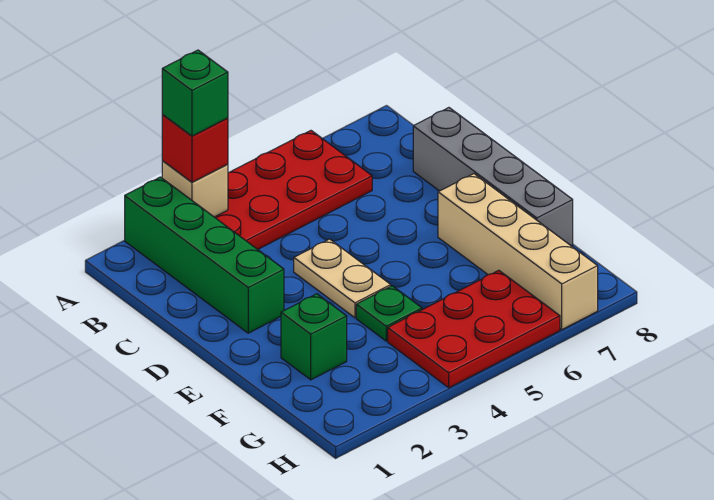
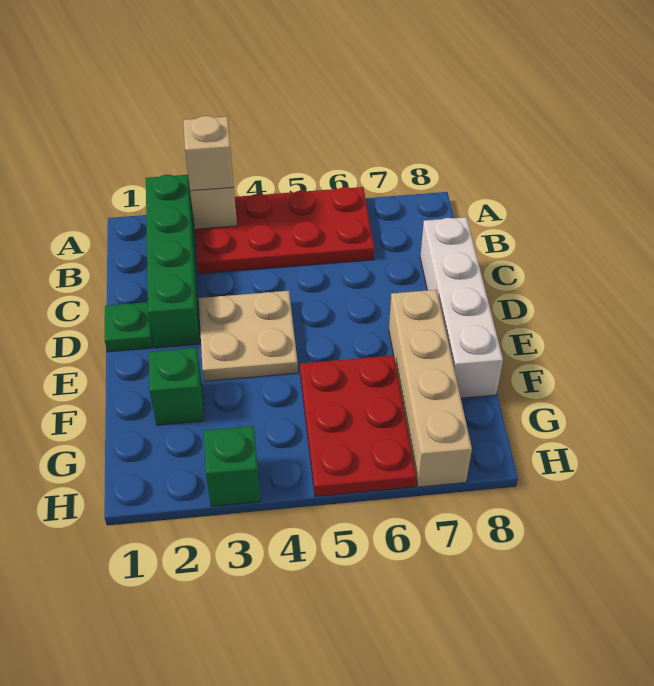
red brick A3 level 3 -> tan brick A3 level 3
green brick A3 level 4 -> green brick H3 level 1
grey brick C8:F8 level 1 -> white brick C8:F8 level 1
tan plate D4:E4 level 1 -> tan plate D3:E4 level 1
green plate F4 level 1 -> green plate D1 level 1
red plate G4:H6 level 1 -> red plate F5:H6 level 1

